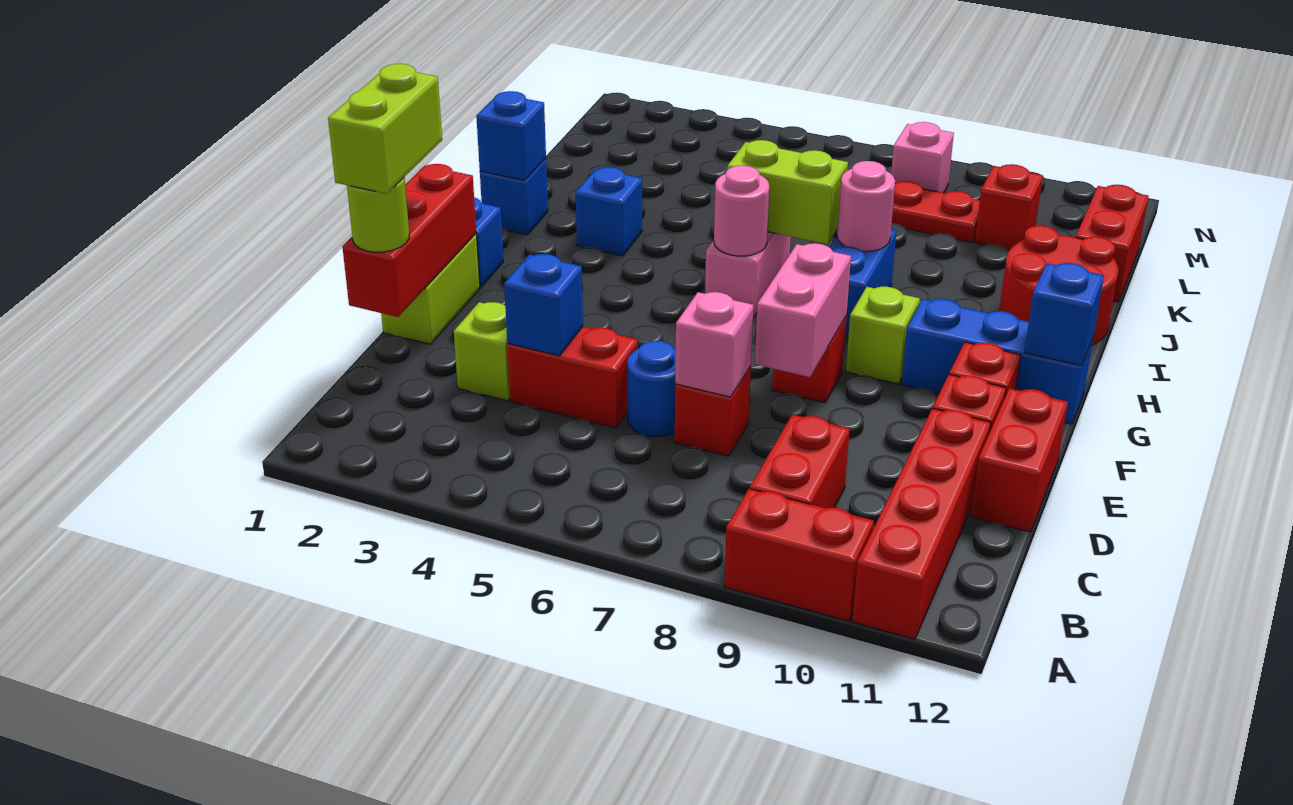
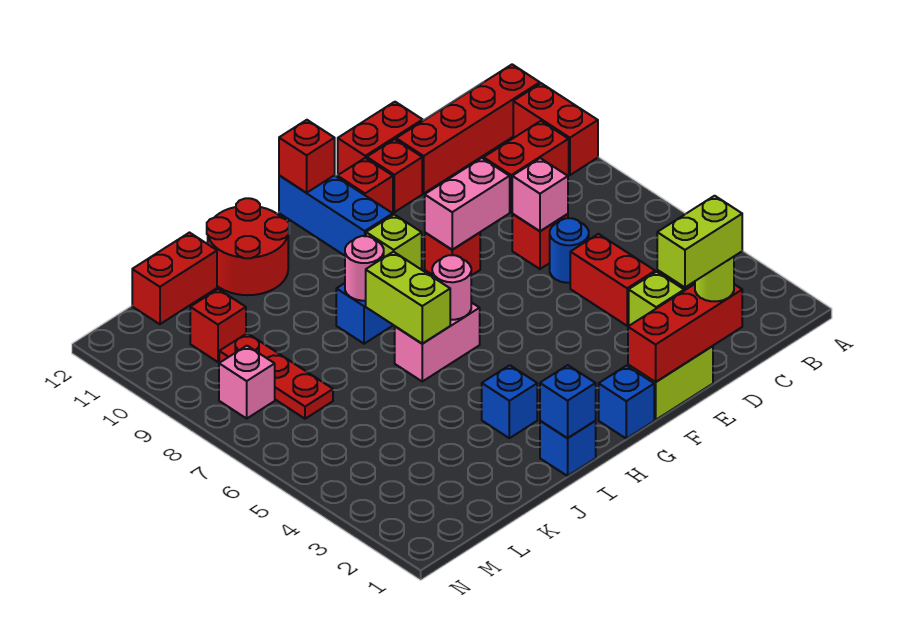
blue brick D4 level 2 -> none
blue brick G12 level 2 -> red brick G12 level 2

